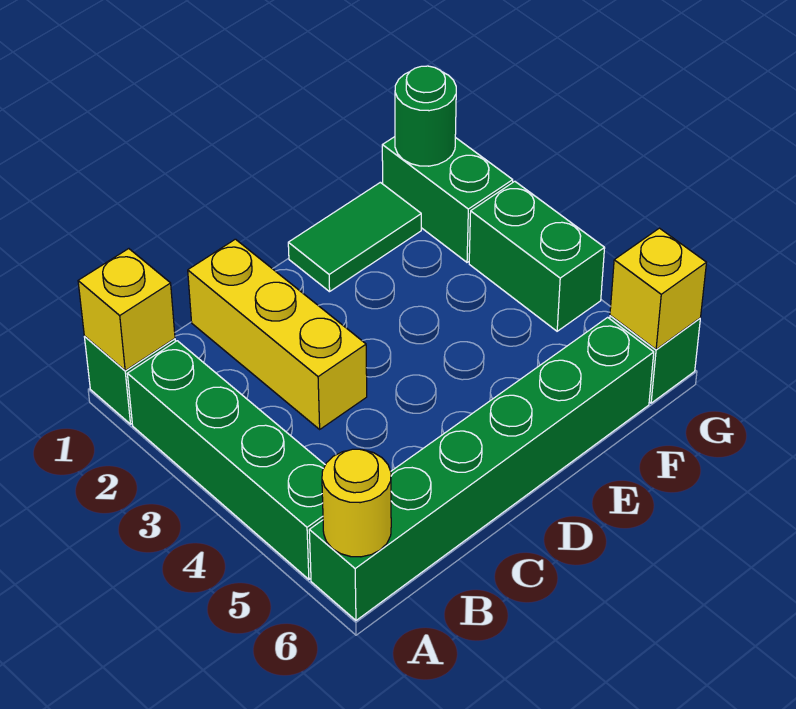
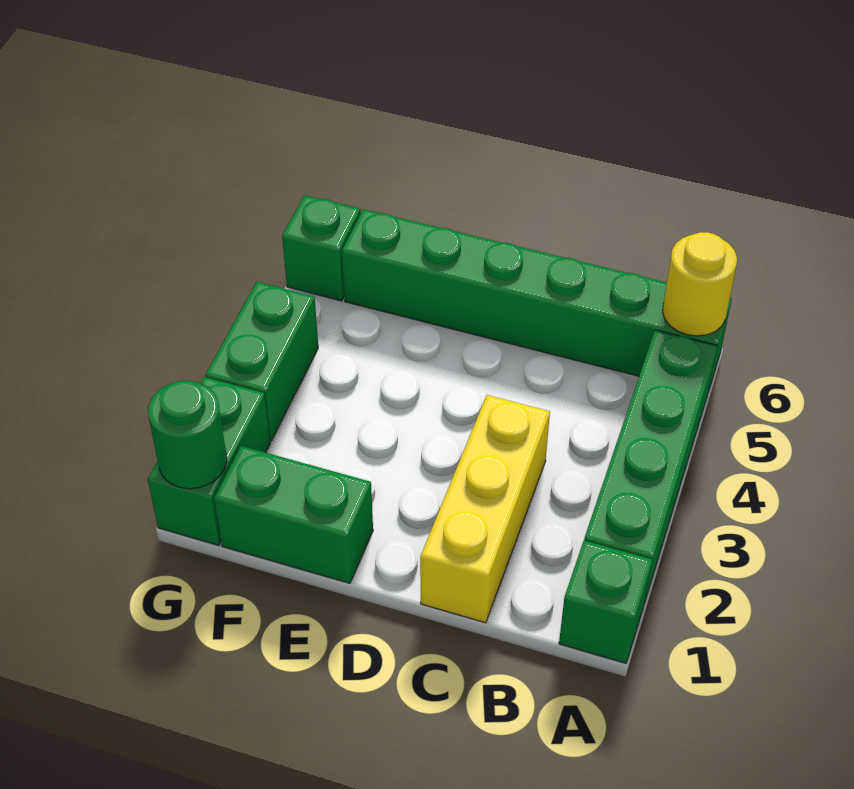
yellow brick A1 level 2 -> none
green tile E1:F1 level 1 -> green brick E1:F1 level 1
yellow brick G6 level 2 -> none

